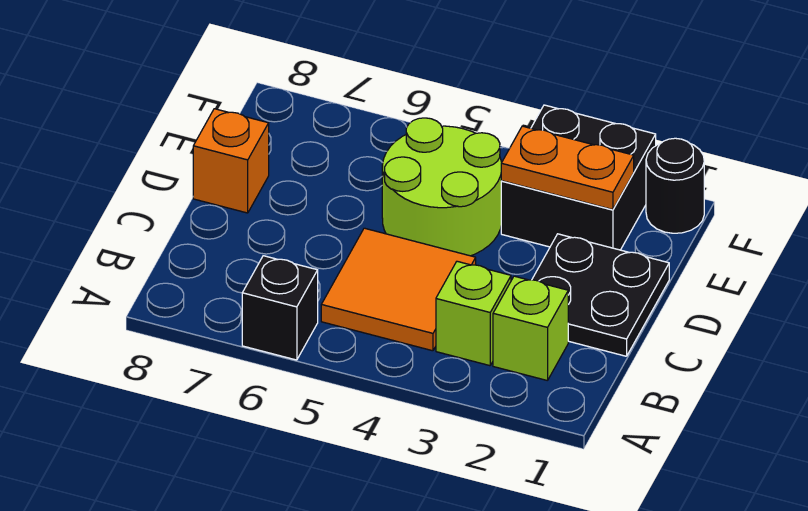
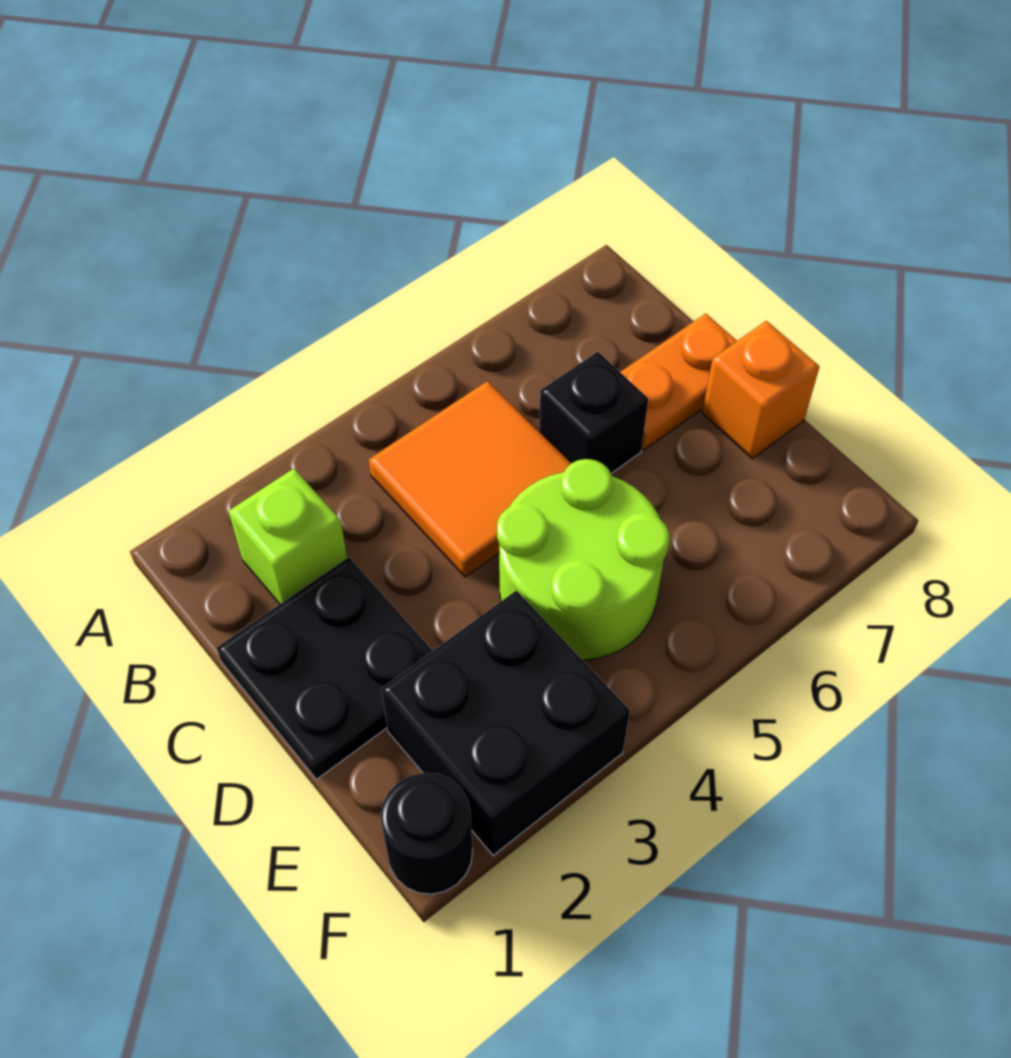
black brick A6 level 1 -> black brick C6 level 1
lime brick B3 level 1 -> none
orange plate E2:E3 level 2 -> orange plate C7:C8 level 1

